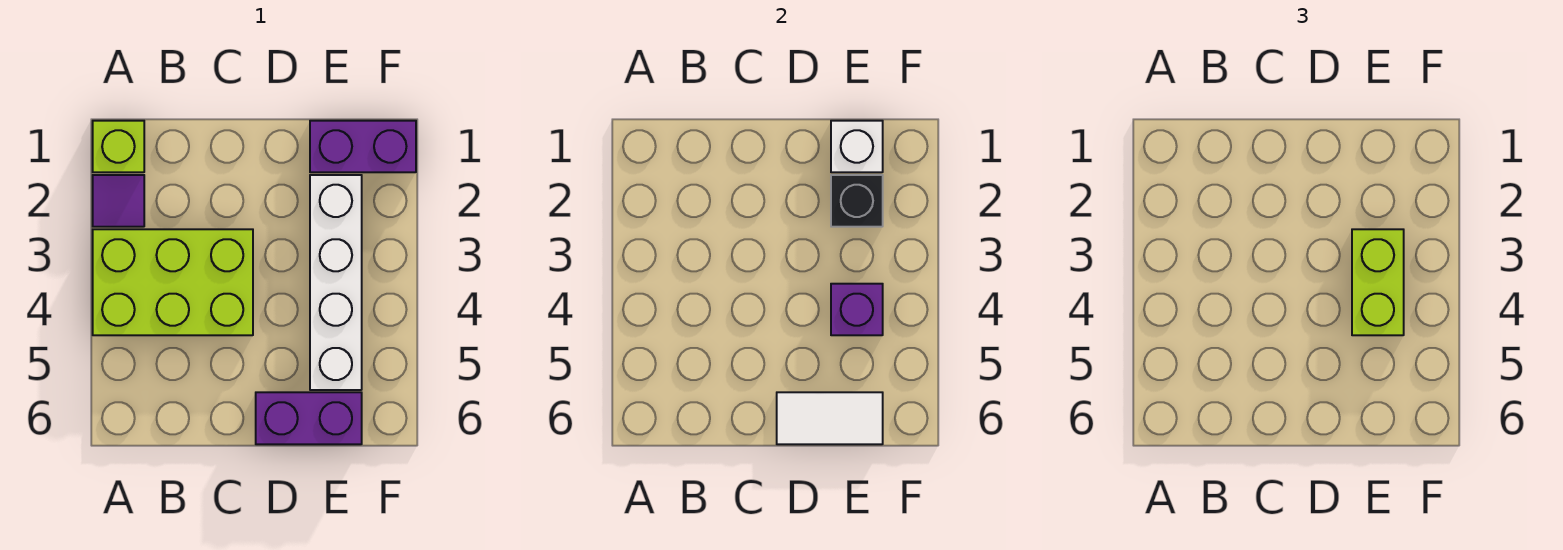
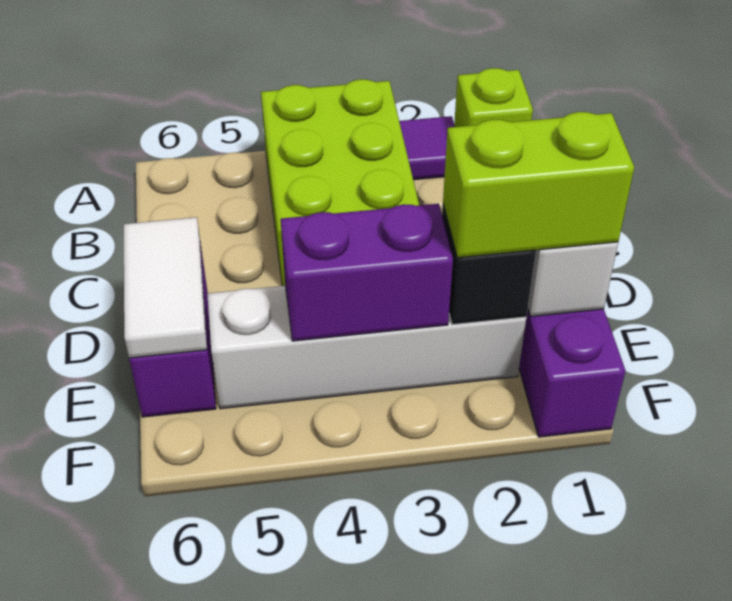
lime brick E3:E4 level 3 -> lime brick E1:E2 level 3
purple brick E4 level 2 -> purple brick E3:E4 level 2

